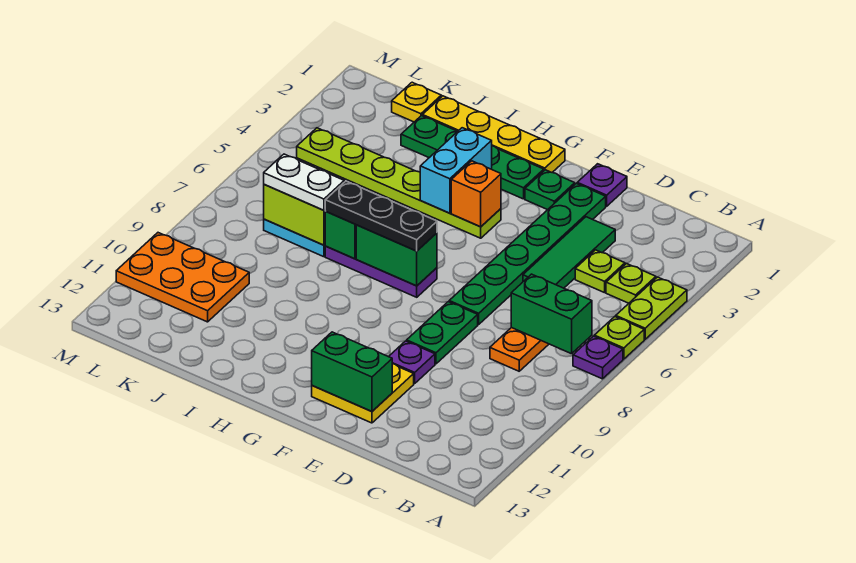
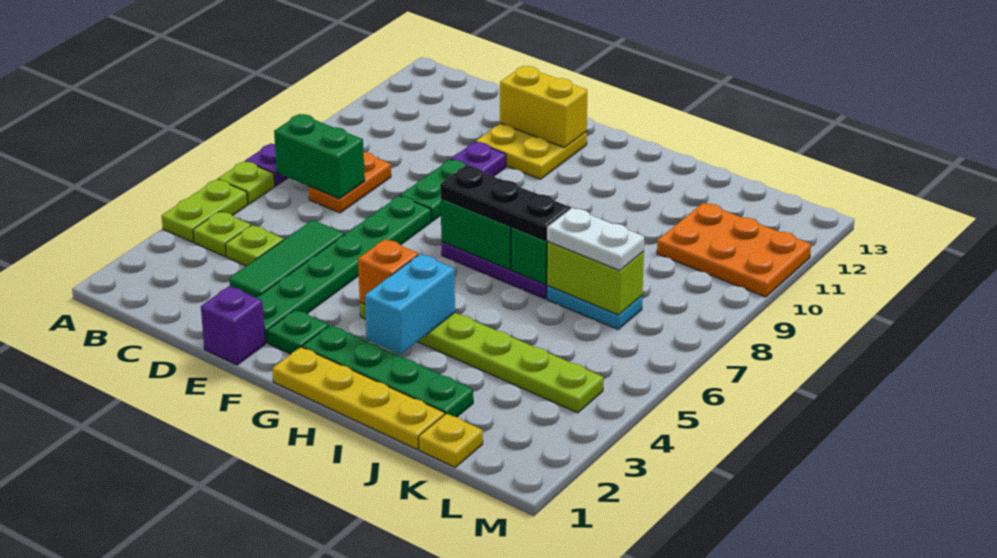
purple plate E1 level 1 -> purple brick E1 level 1
green brick E12:F12 level 2 -> yellow brick E12:F12 level 2

